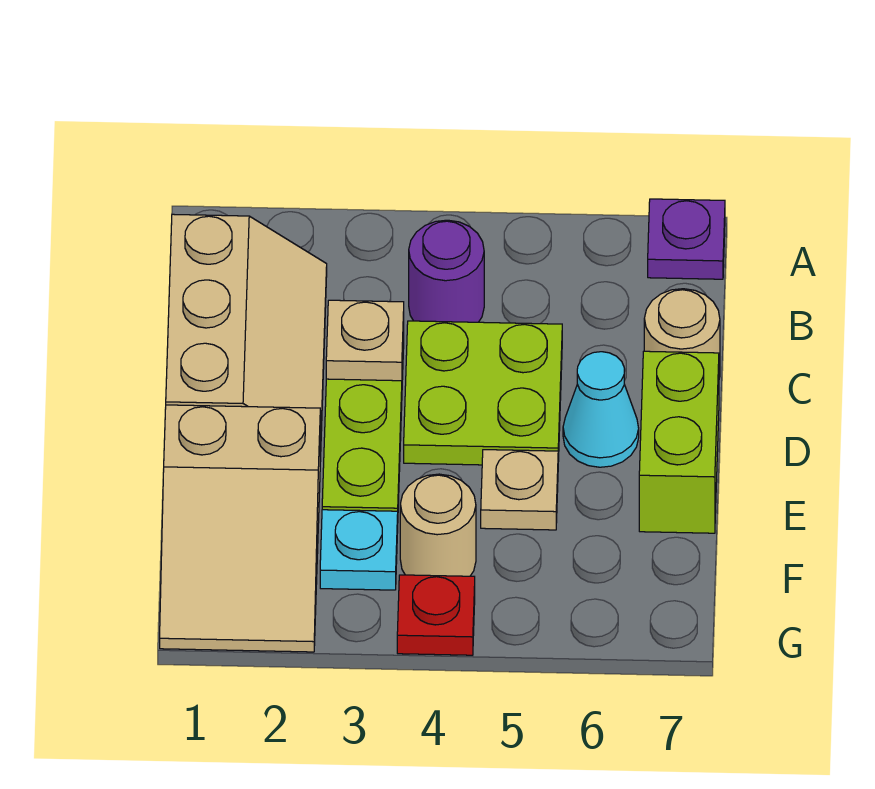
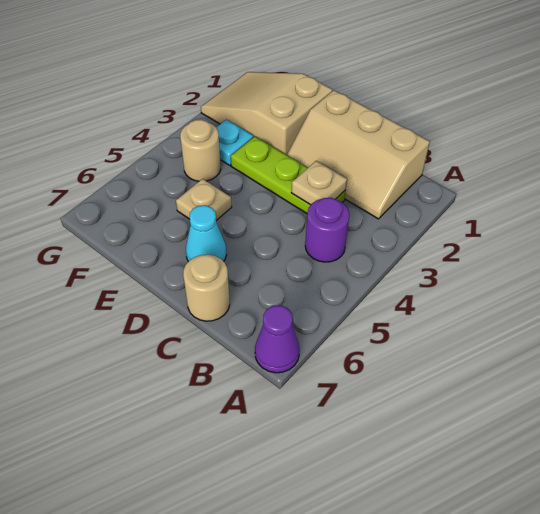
purple plate A7 level 1 -> purple cone A7 level 1
lime plate C4:D5 level 1 -> none
lime brick D7:E7 level 1 -> none
red plate G4 level 1 -> none

